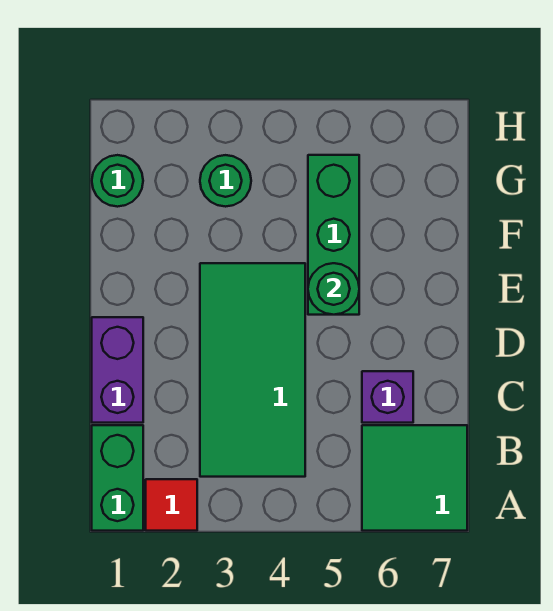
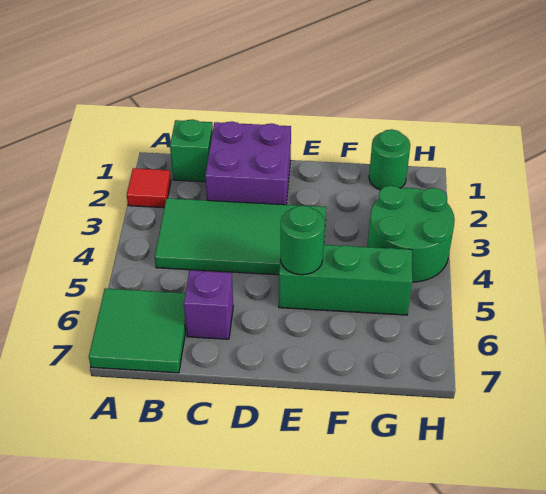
green brick A1:B1 level 1 -> green brick B1 level 1
purple brick C1:D1 level 1 -> purple brick C1:D2 level 1
green round brick G3 level 1 -> green round brick G3:H4 level 1

